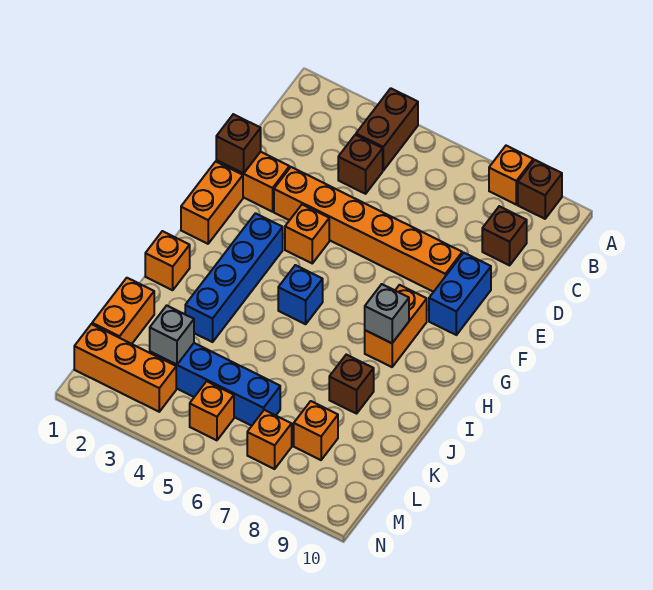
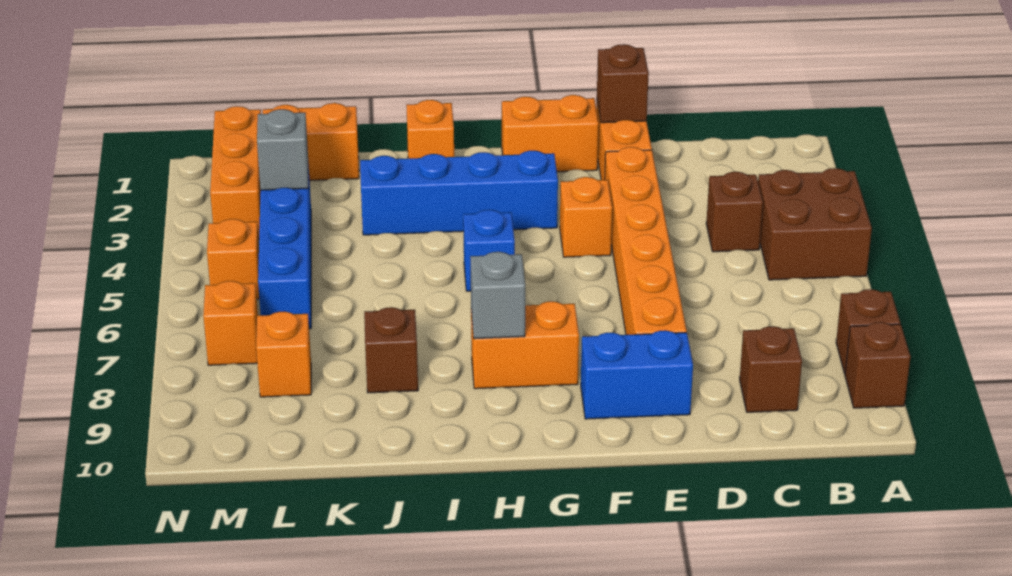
brown brick A4:B4 level 1 -> brown brick A4:B5 level 1
orange brick A8 level 1 -> brown brick A8 level 1

